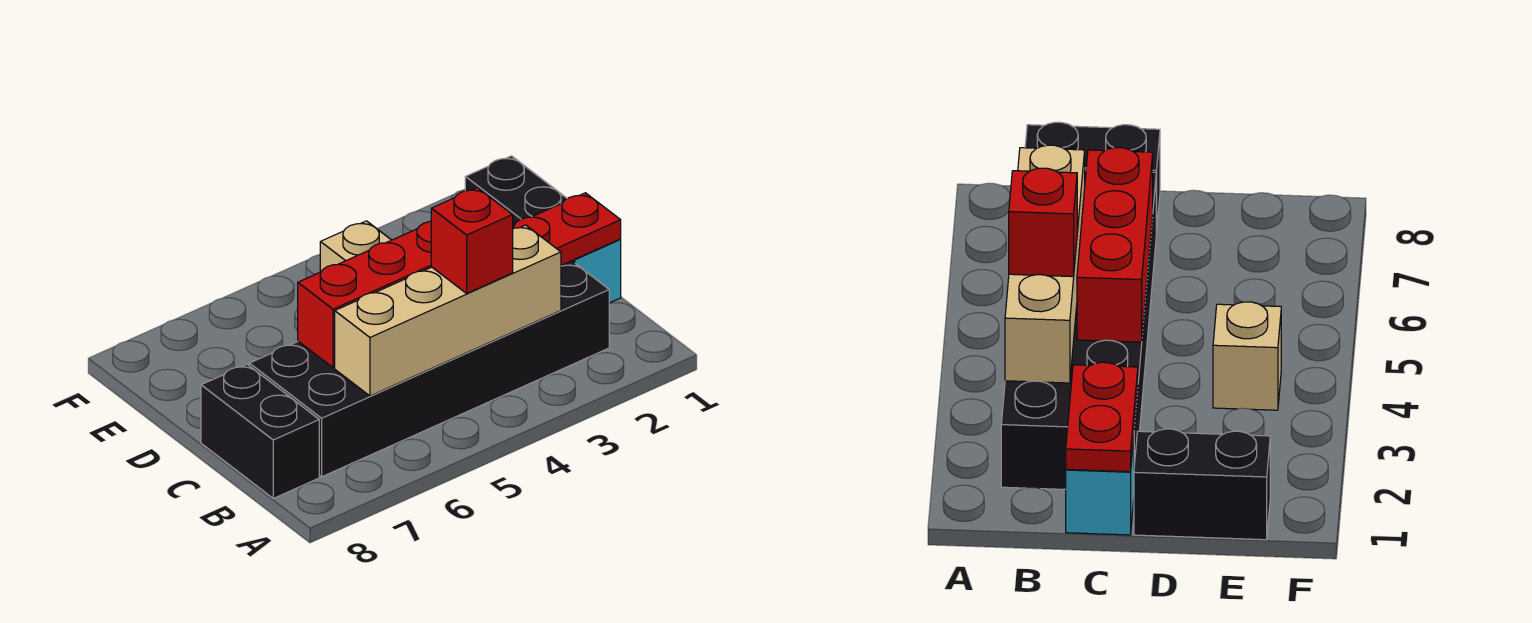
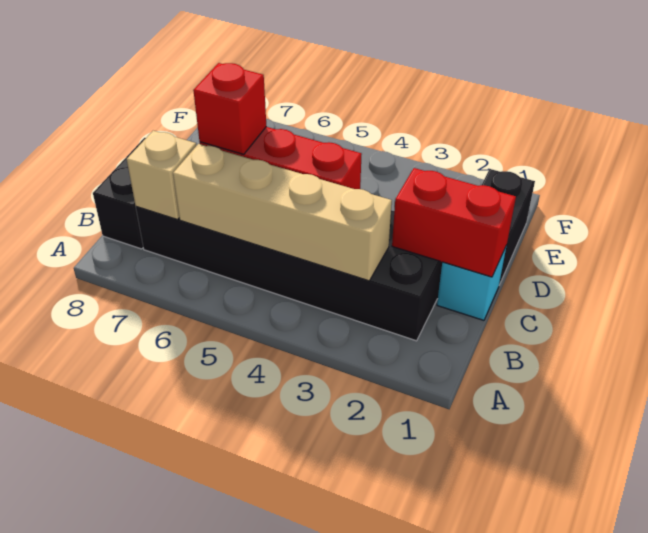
red brick B4 level 3 -> red brick C6 level 3
red plate C1:C2 level 2 -> red brick C1:C2 level 2
tan brick E4 level 1 -> tan brick B7 level 2

